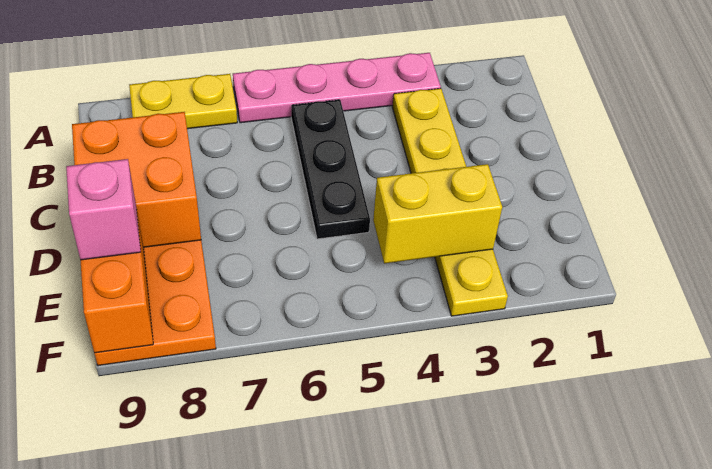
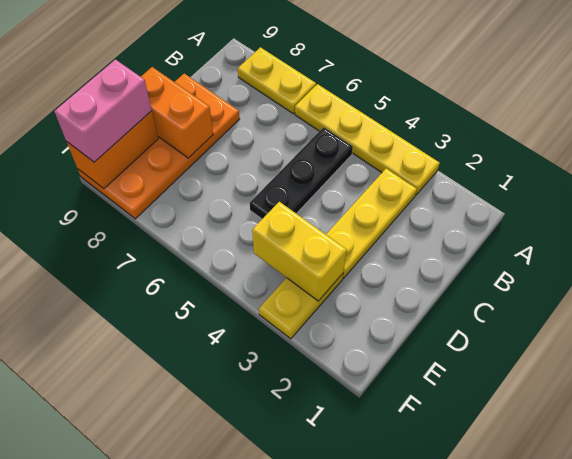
pink plate A3:A6 level 1 -> yellow plate A3:A6 level 1
orange brick C8:D9 level 2 -> orange brick D8:D9 level 2
pink brick E9 level 3 -> pink brick E9:F9 level 3

